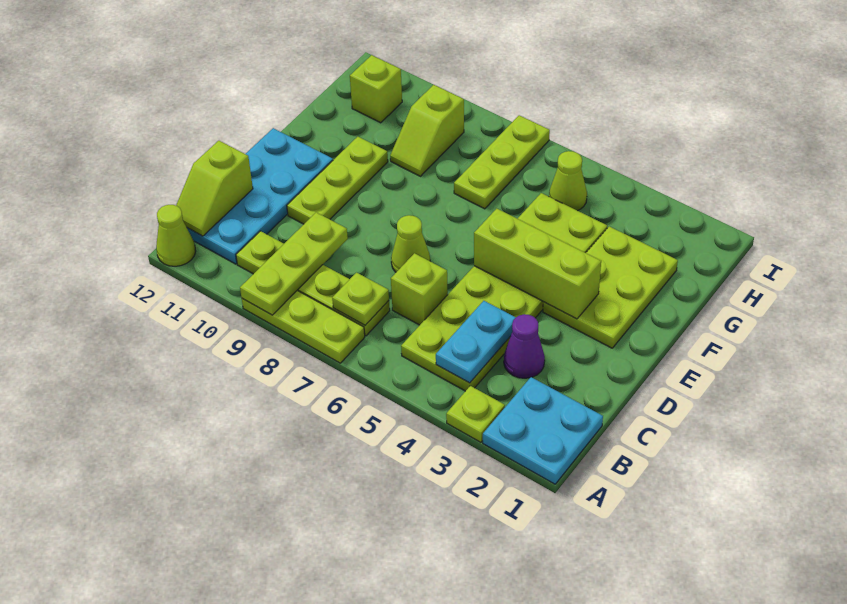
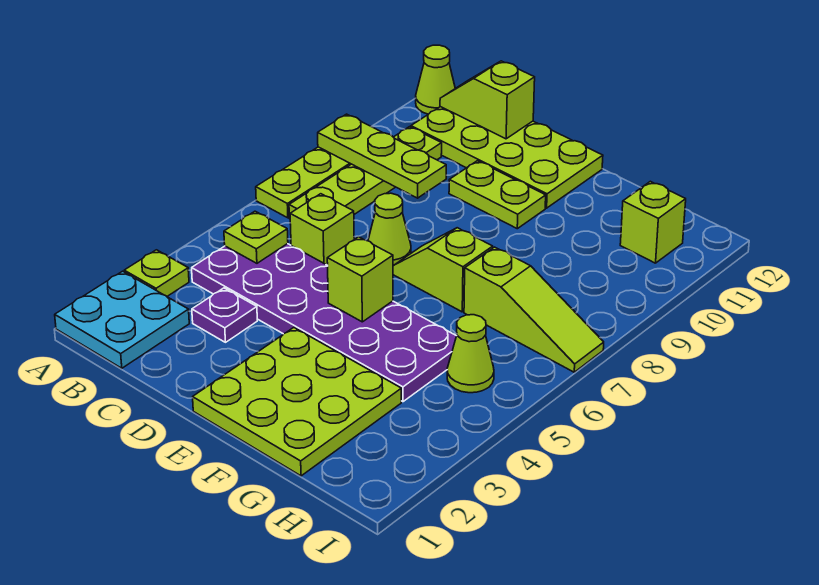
lime plate B4:G5 level 1 -> purple plate B4:G5 level 1
cyan plate B4:C4 level 2 -> none
lime plate B7 level 2 -> lime plate B5 level 2
cyan plate B11:E12 level 1 -> lime plate B11:E12 level 1
purple cone C3 level 1 -> purple plate C3 level 1
lime plate D10:F10 level 1 -> lime plate D10:E10 level 1
lime plate E2:G3 level 1 -> lime plate E1:G3 level 1
lime brick E3:E5 level 2 -> lime brick E5 level 2
lime plate G7:I7 level 1 -> lime slope G7:I7 level 1 top G
lime slope G9:H9 level 1 top H -> lime slope E7:F7 level 1 top F

